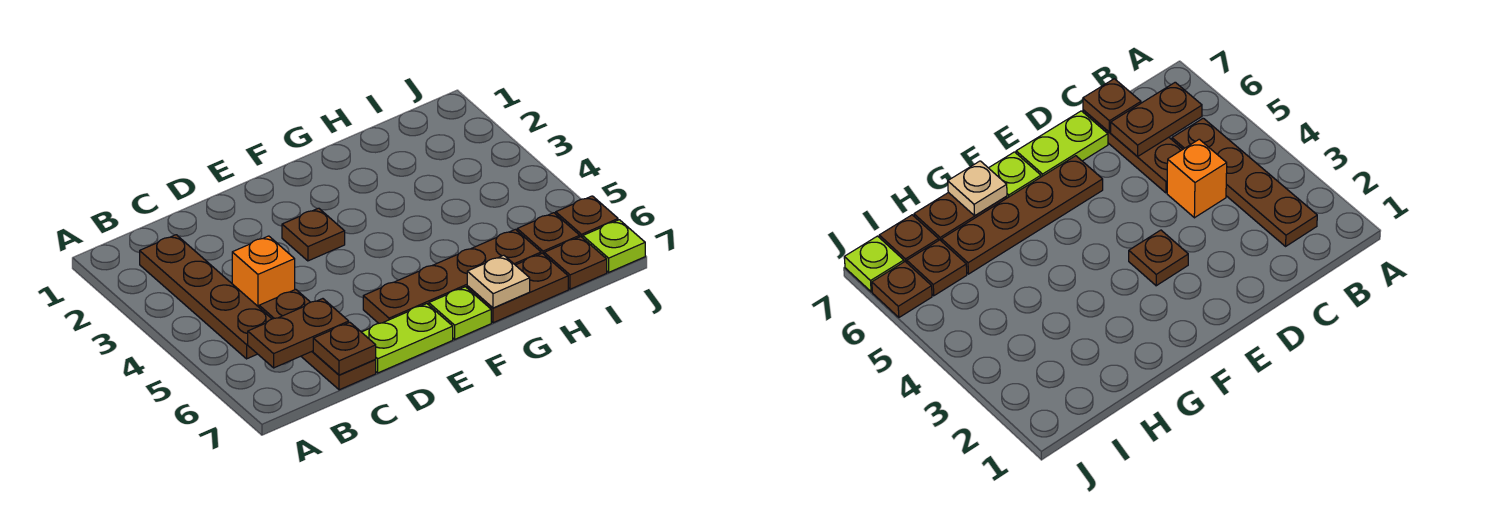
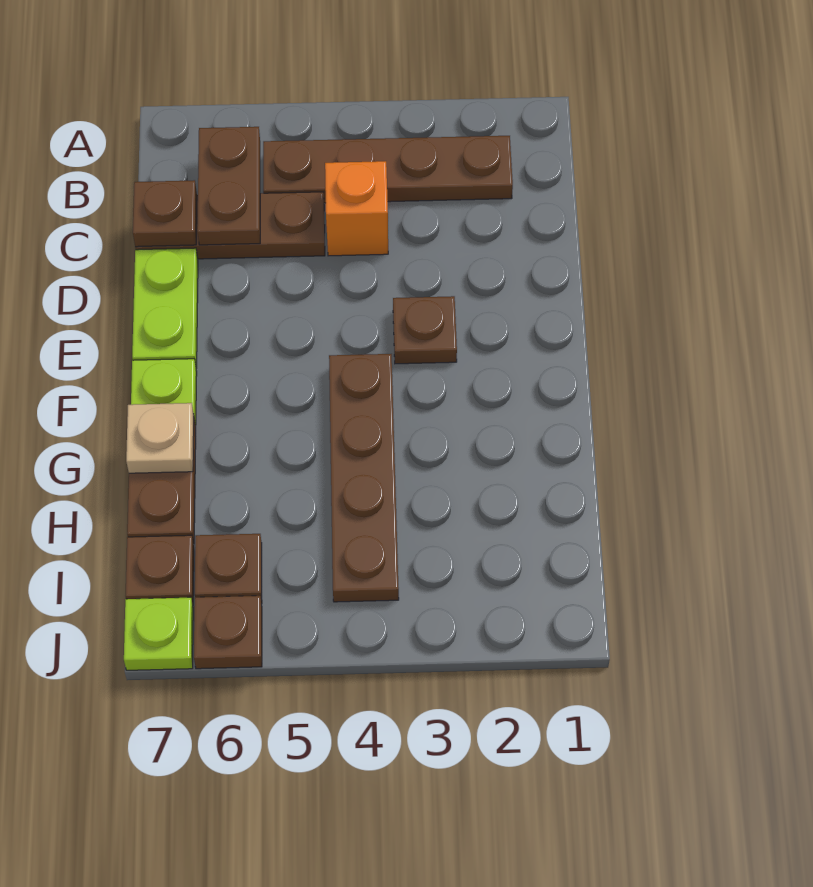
brown plate E6:H6 level 1 -> brown plate F4:I4 level 1

